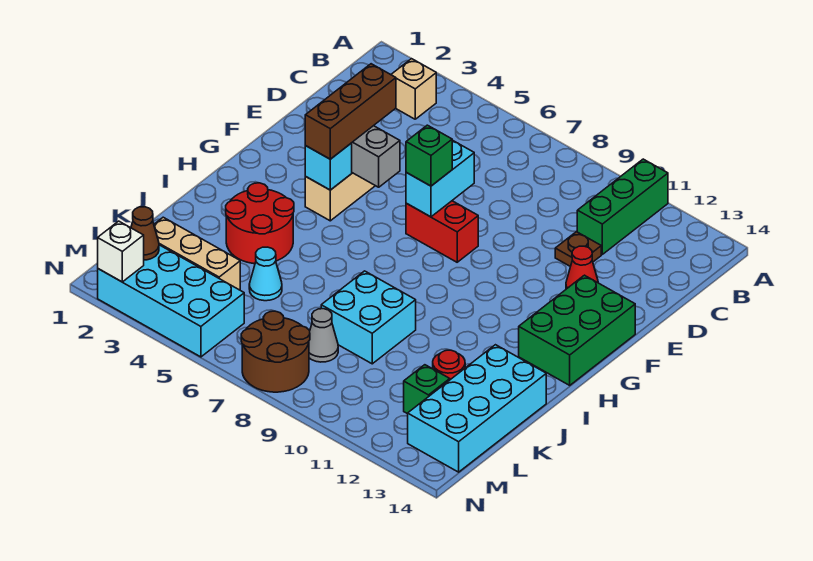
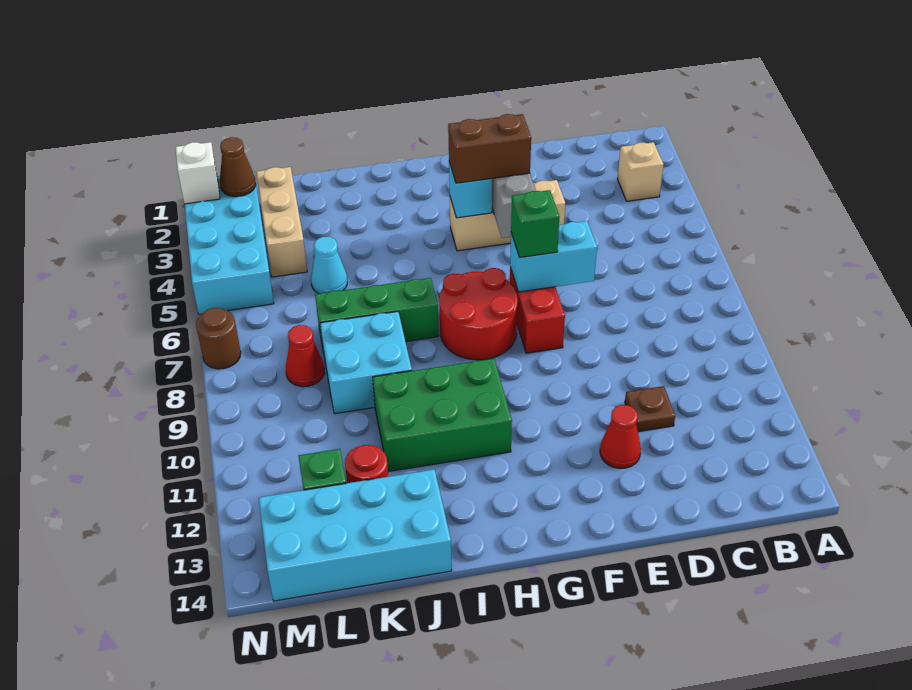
green brick A11:C11 level 1 -> green brick I7:K7 level 1
brown brick E4:G4 level 3 -> brown brick F4:G4 level 3
green brick F13:H14 level 1 -> green brick H10:J11 level 1
red round brick I3:J4 level 1 -> red round brick G7:H8 level 1
grey cone L8 level 1 -> red cone L8 level 1
brown round brick M7:N8 level 1 -> brown round brick N7 level 1

